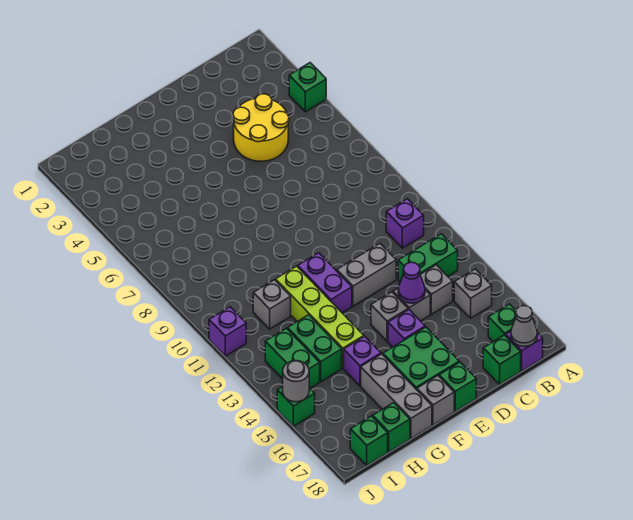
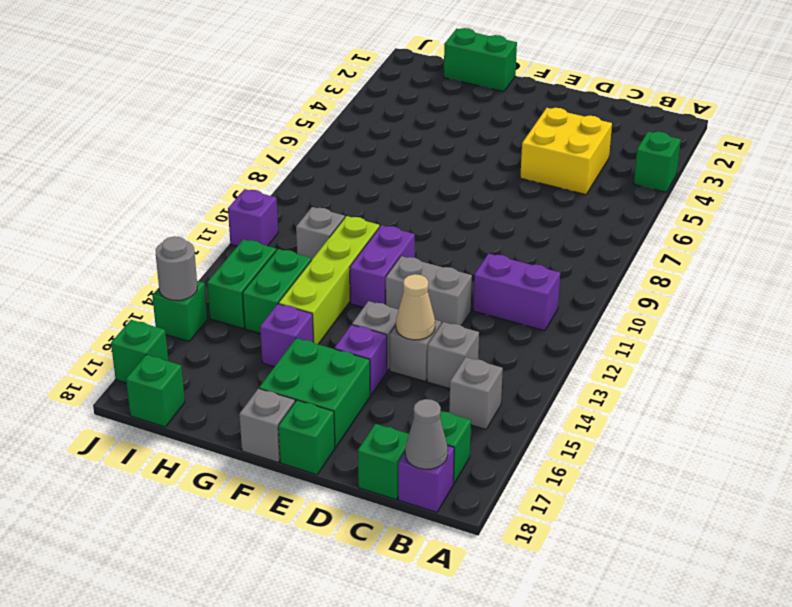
purple brick B11 level 1 -> purple brick B11:C11 level 1
green brick B13:C13 level 1 -> green brick G1:H1 level 1
yellow round brick C4:D5 level 1 -> yellow brick C4:D5 level 1
purple cone D14 level 2 -> tan cone D14 level 2
grey brick G16:G18 level 1 -> none
green brick H18 level 1 -> green brick J17 level 1

